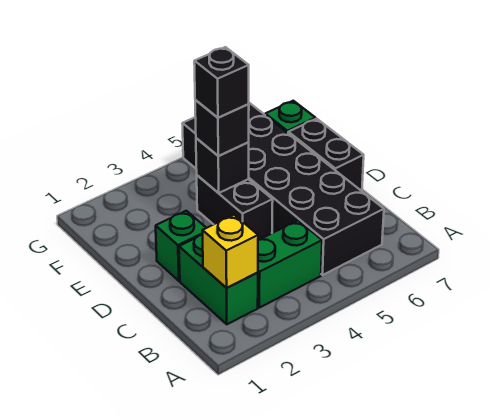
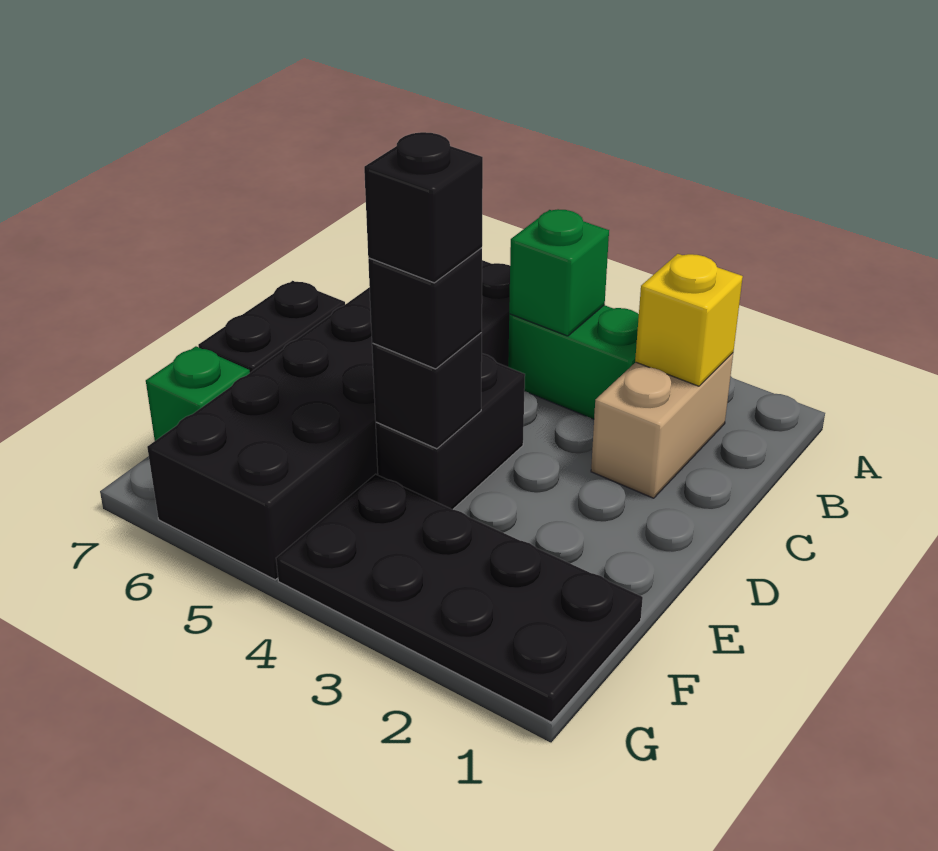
green brick B2:C2 level 1 -> tan brick B2:C2 level 1
green brick D2 level 1 -> green brick B4 level 2
none -> black plate F1:G4 level 1

